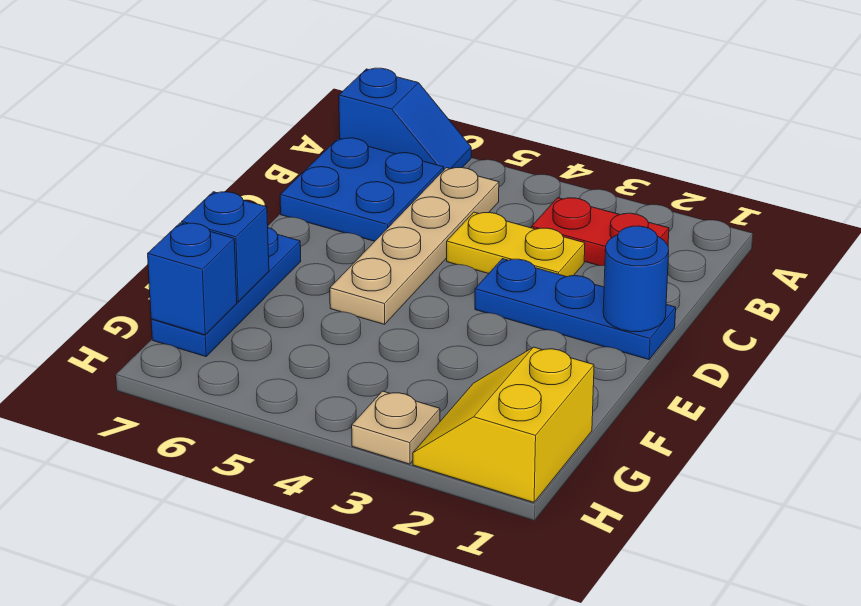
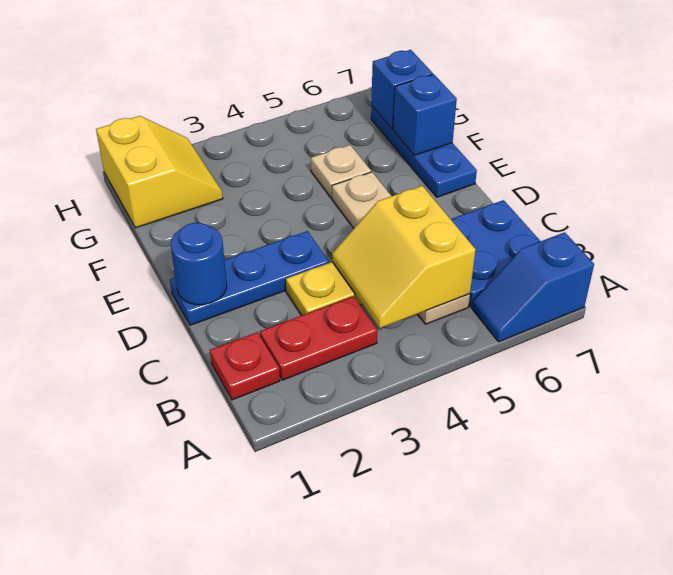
none -> red plate B1 level 1
none -> yellow slope B4:C5 level 2 top 5
tan plate H3 level 1 -> tan plate F5 level 1

